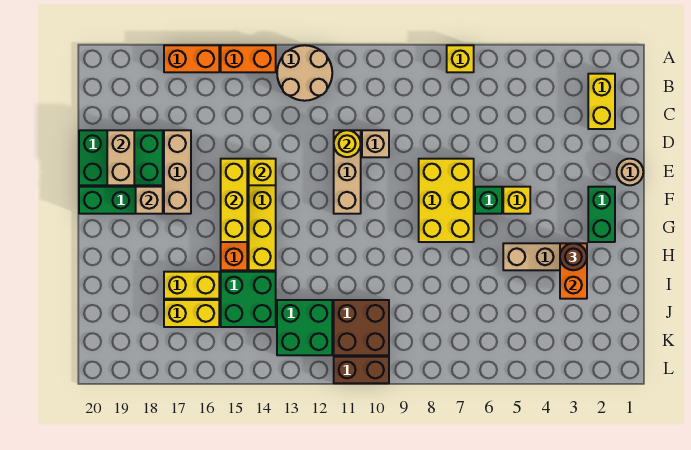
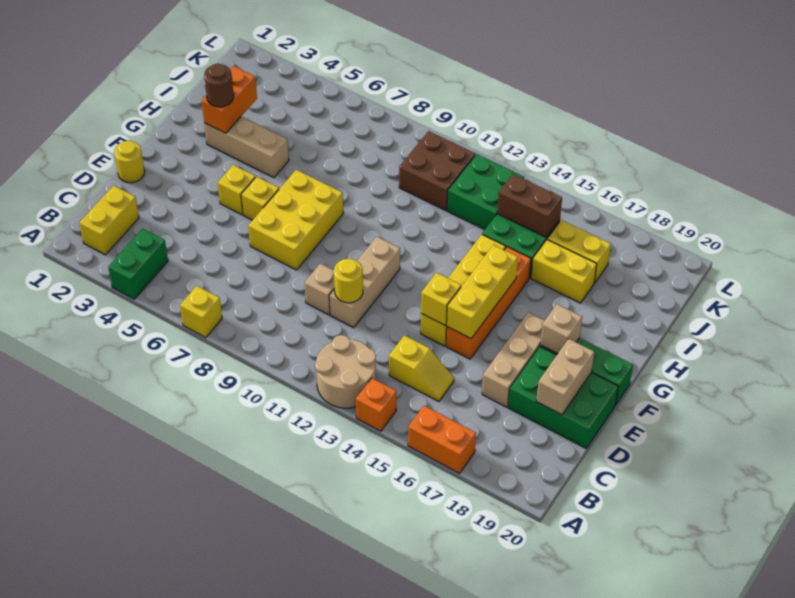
orange brick A14:A15 level 1 -> orange brick A14 level 1
none -> yellow slope C14:C15 level 1 top 14
tan round brick E1 level 1 -> yellow round brick E1 level 1
green brick F2:G2 level 1 -> green brick A4:B4 level 1
green brick F6 level 1 -> yellow brick F6 level 1
brown brick L10:L11 level 1 -> brown brick J14:J15 level 2

